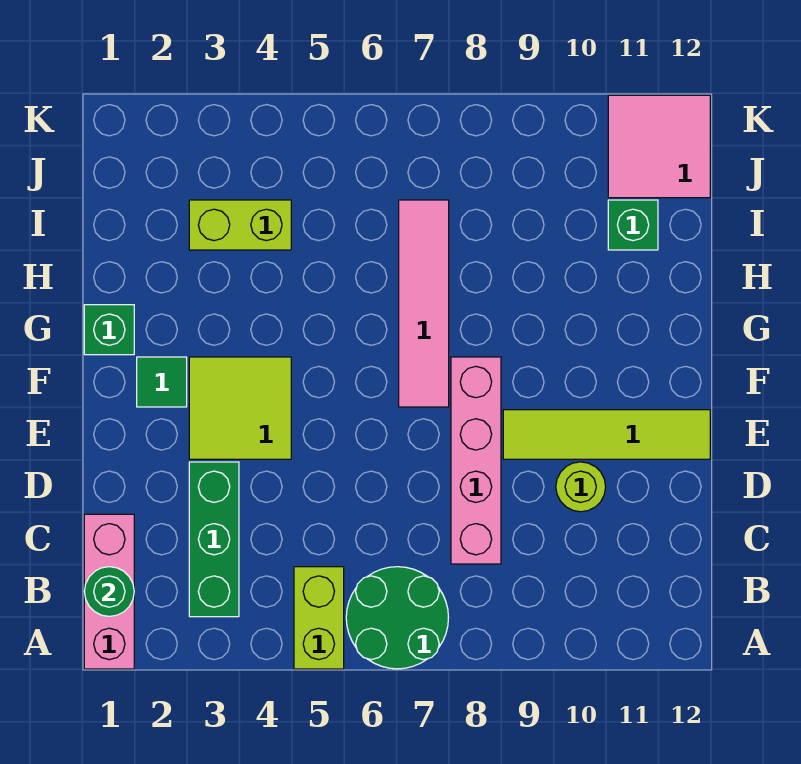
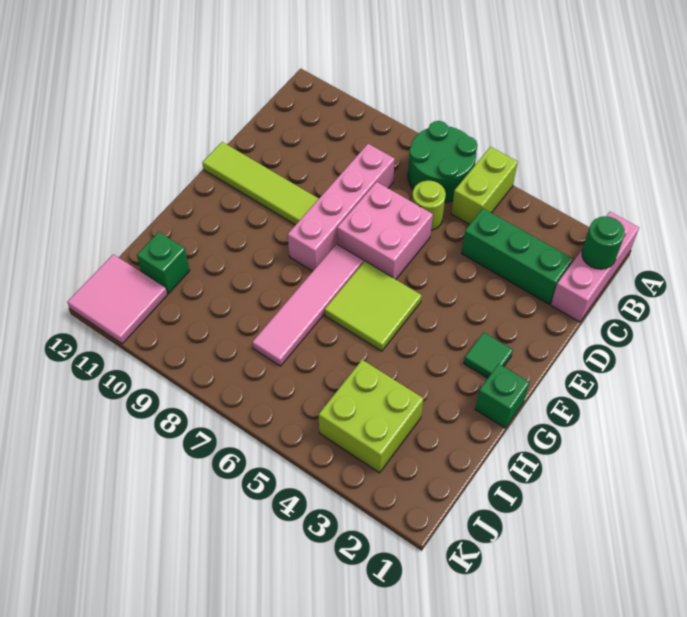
green brick B3:D3 level 1 -> green brick C2:C4 level 1
none -> pink brick D6:E7 level 1
lime round brick D10 level 1 -> lime round brick C6 level 1
lime tile E3:F4 level 1 -> lime tile F5:G6 level 1
lime brick I3:I4 level 1 -> lime brick I3:J4 level 1

